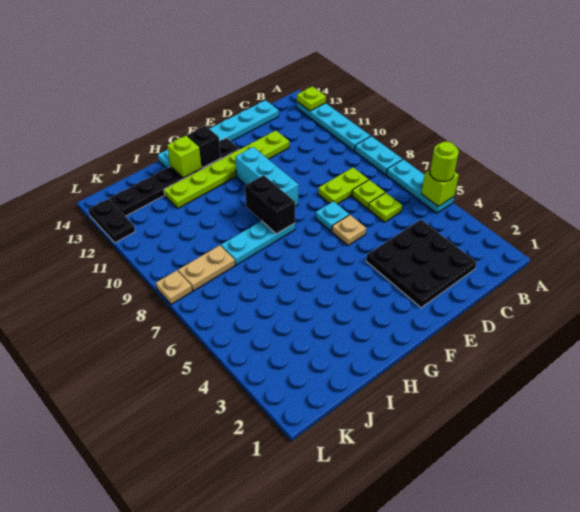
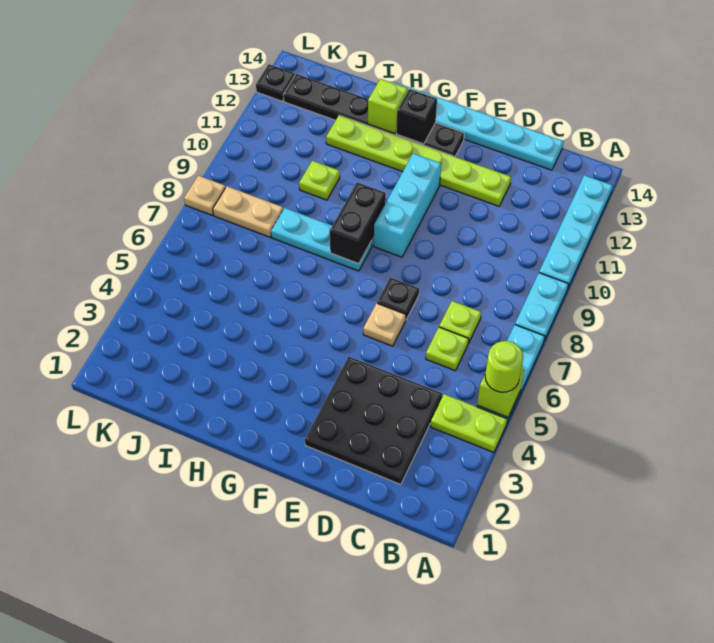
lime plate A13 level 2 -> lime plate I10 level 1
lime plate C8:D8 level 1 -> lime plate A4:B4 level 1
cyan plate E7 level 1 -> black plate E7 level 1
black plate L12:L13 level 1 -> black plate L13 level 1

